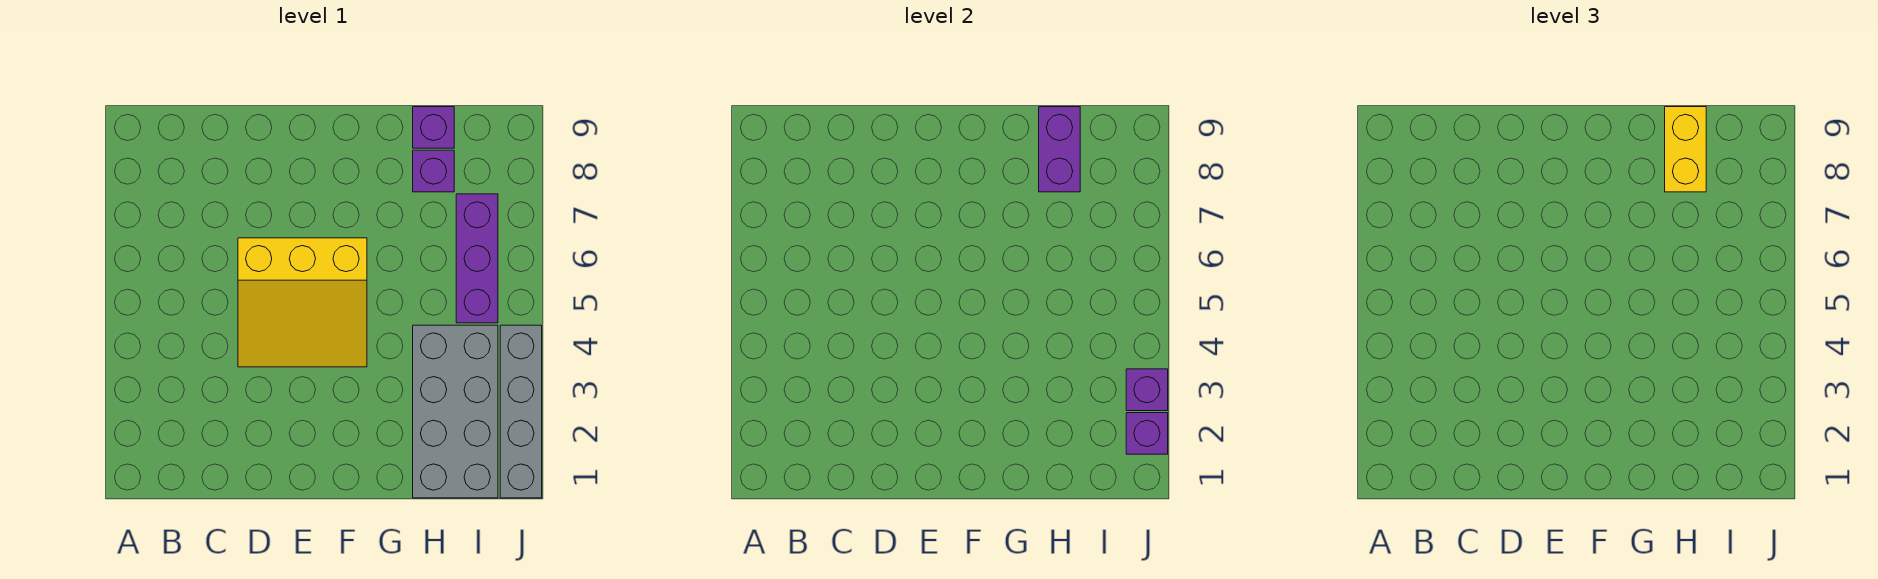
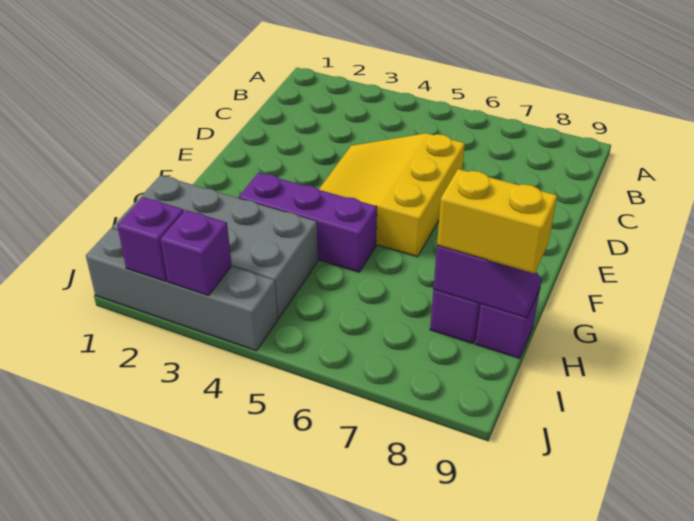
purple brick H8:H9 level 2 -> purple slope H8:H9 level 2 top 8
purple brick I5:I7 level 1 -> purple brick G3:G5 level 1

